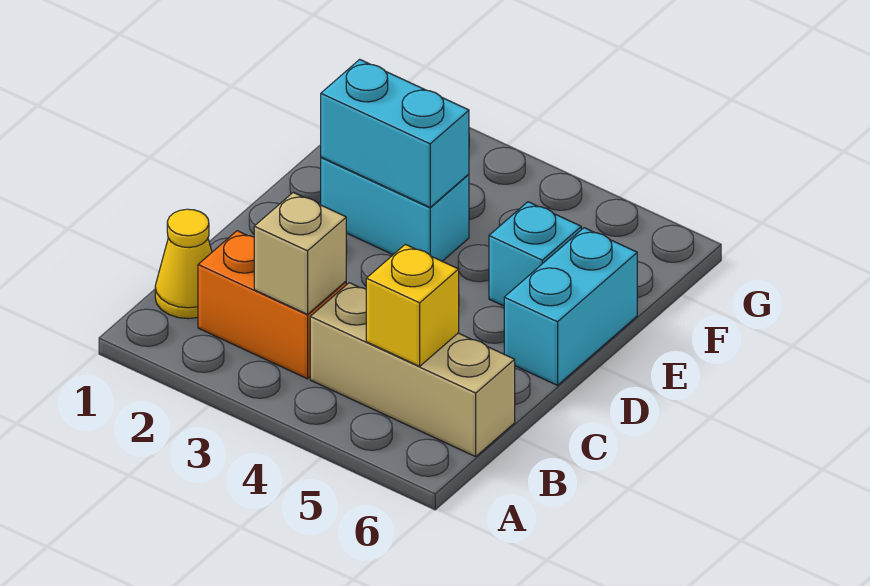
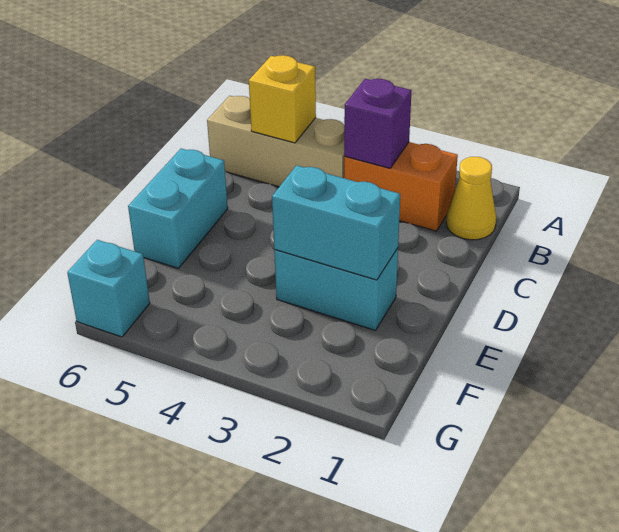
tan brick B3 level 2 -> purple brick B3 level 2
cyan brick E5 level 1 -> cyan brick G6 level 1

